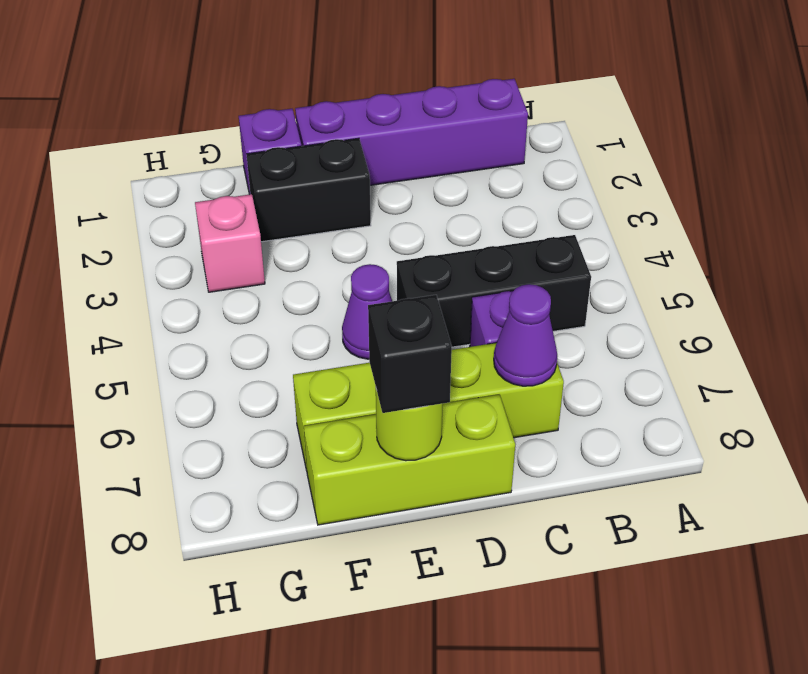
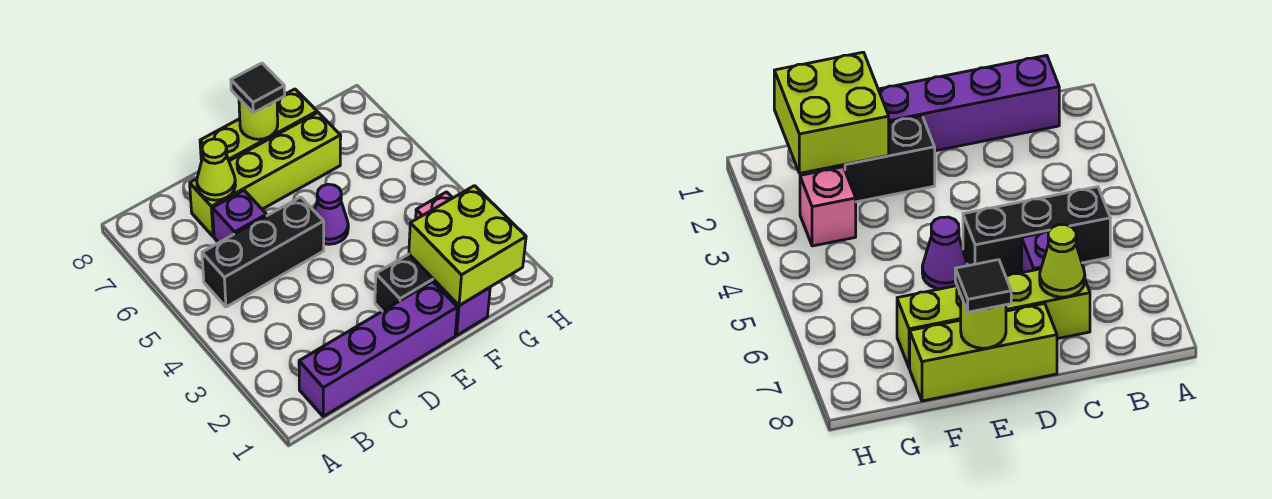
purple cone C7 level 2 -> lime cone C7 level 2
black brick E8 level 3 -> black tile E8 level 3
none -> lime brick F1:G2 level 2

